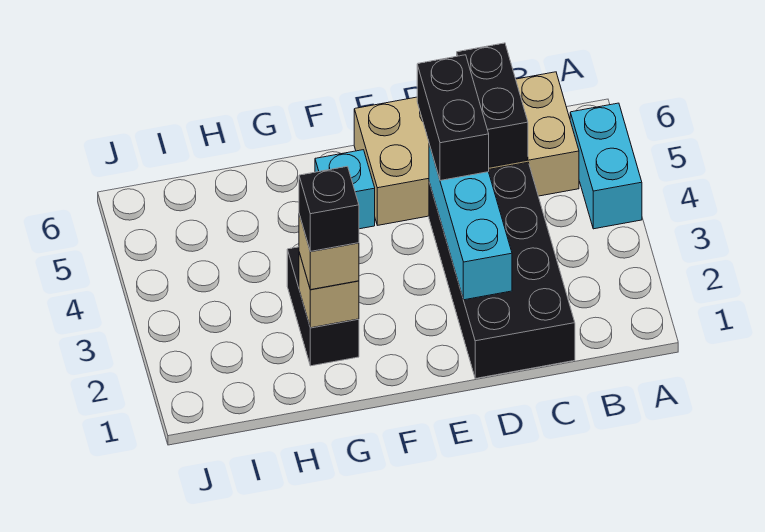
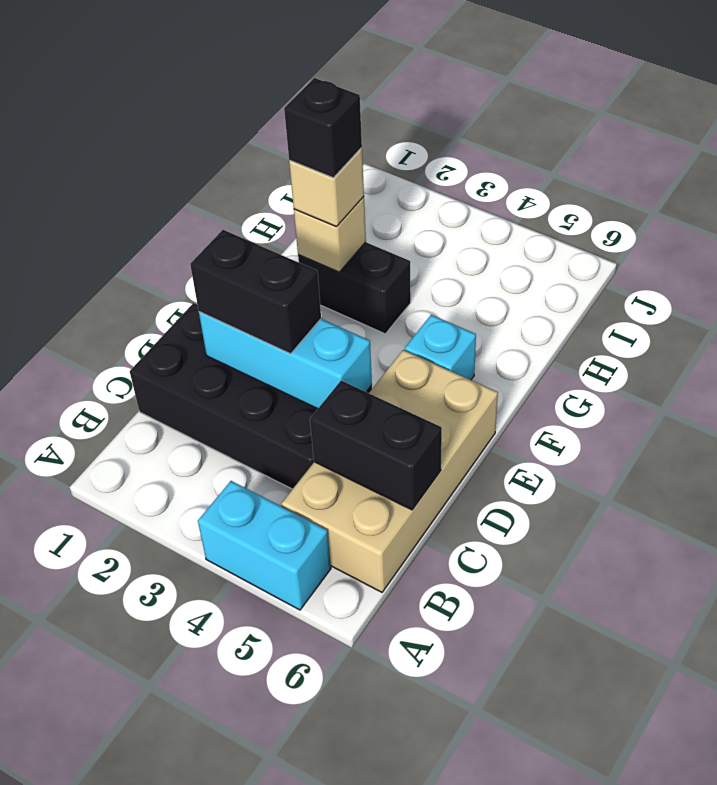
black brick D4:D5 level 3 -> black brick D2:D3 level 3

